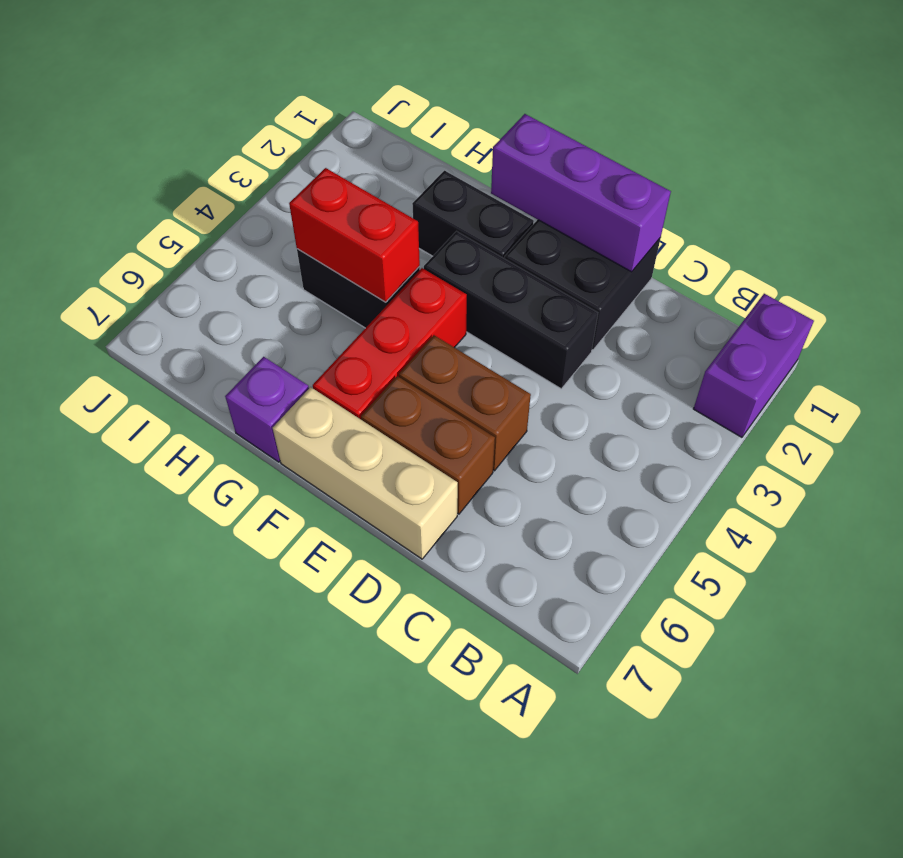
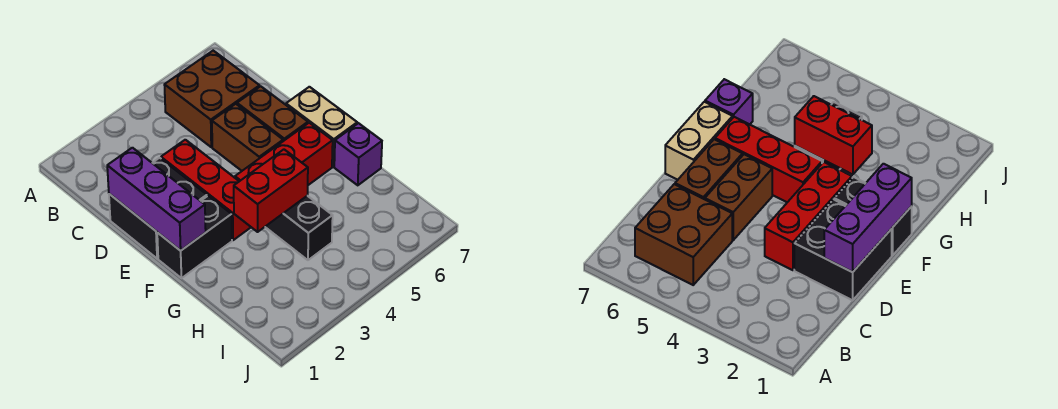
purple brick A1:A2 level 1 -> none
none -> brown brick B5:C6 level 1
black brick D3:F3 level 1 -> red brick D3:F3 level 1
tan brick D7:F7 level 1 -> tan brick E7:F7 level 1
black brick F2:G2 level 1 -> black brick F1:F2 level 1
red brick G4:H4 level 2 -> red brick G3:G4 level 2

